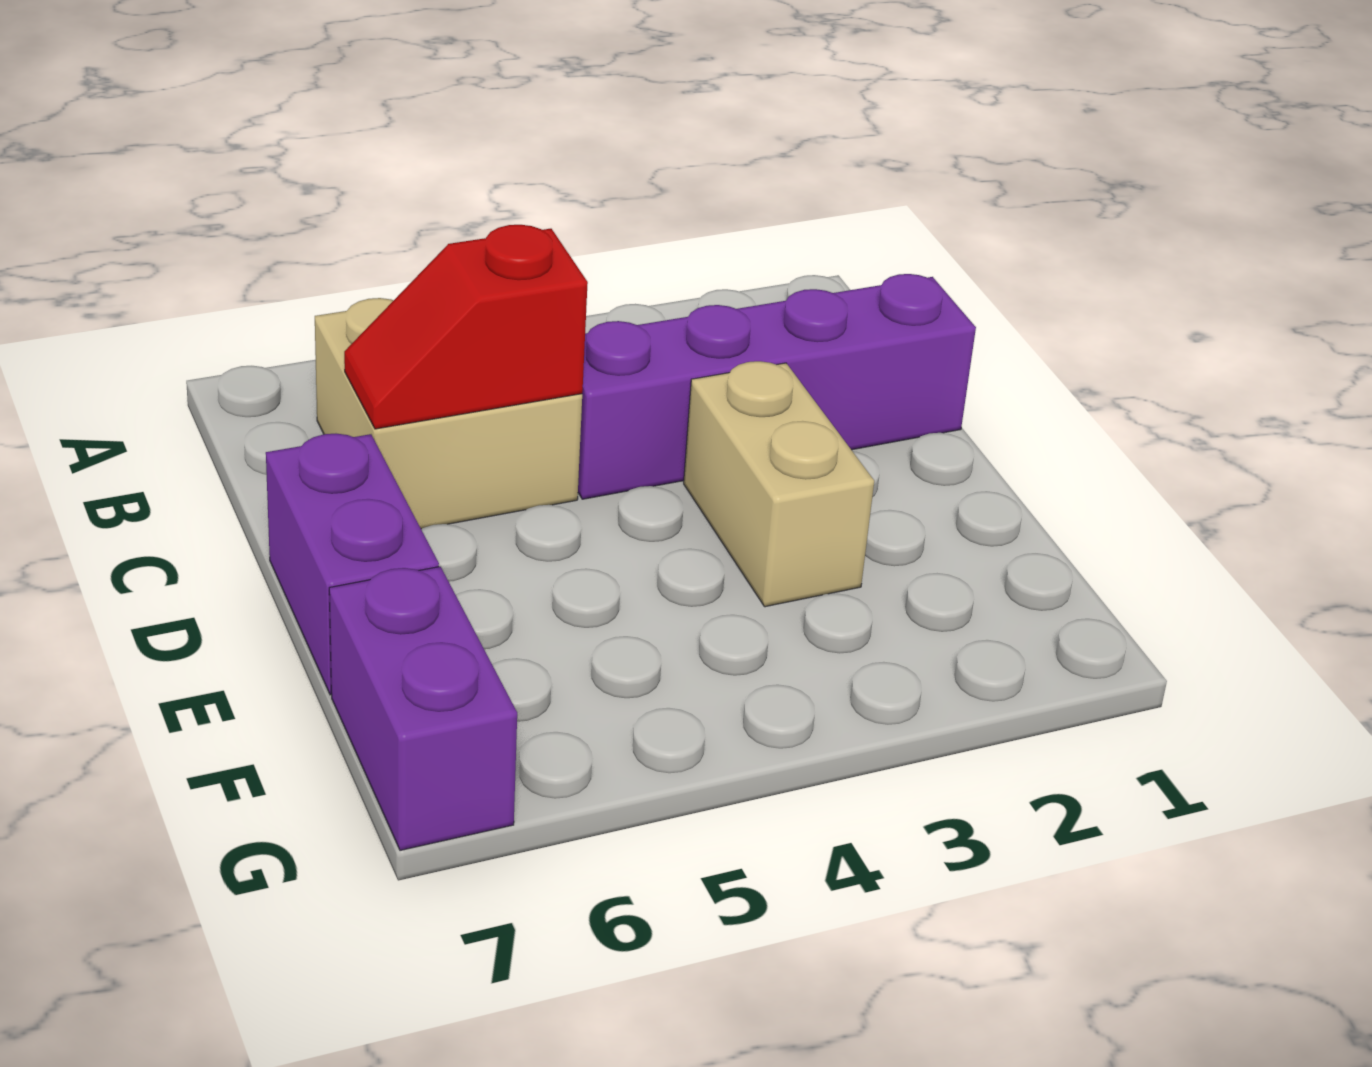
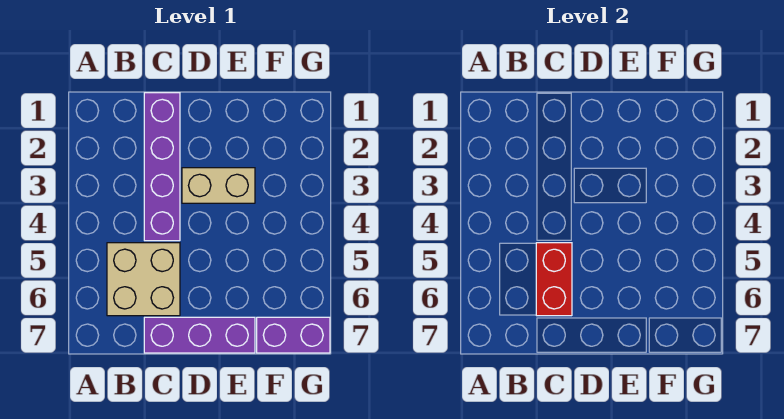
red slope C5:C6 level 2 top 5 -> red brick C5:C6 level 2
purple brick D7:E7 level 1 -> purple brick C7:E7 level 1

